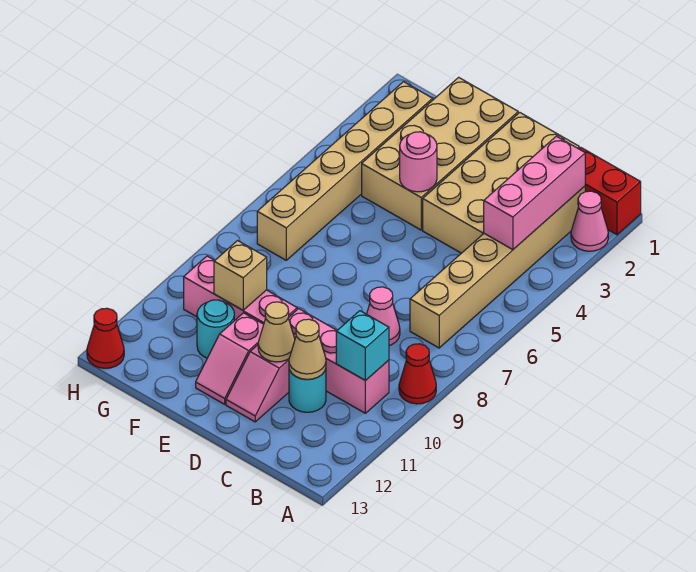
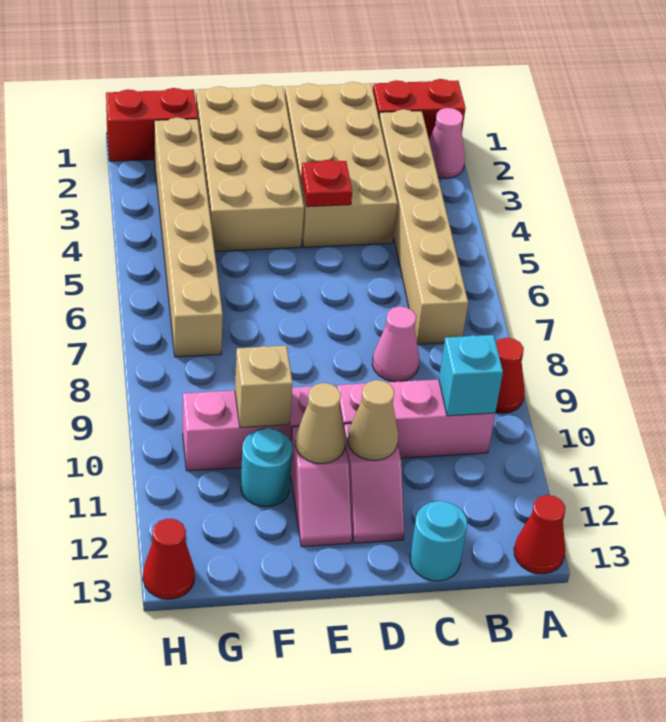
none -> red cone A13 level 1
pink brick B2:B4 level 2 -> none
cyan round brick C11 level 1 -> cyan round brick C13 level 1
tan cone C11 level 2 -> tan cone E11 level 2
none -> red plate D4 level 2
pink round brick E4 level 2 -> none
none -> red brick G1:H1 level 1

